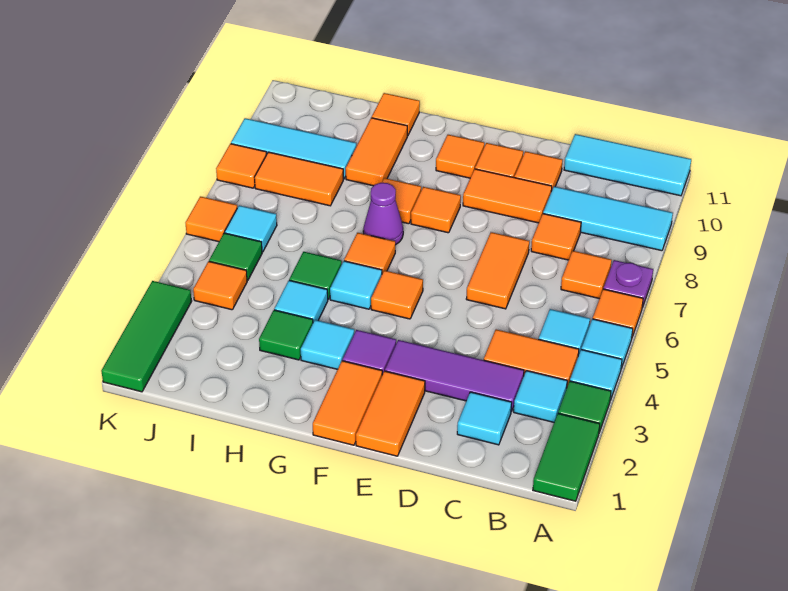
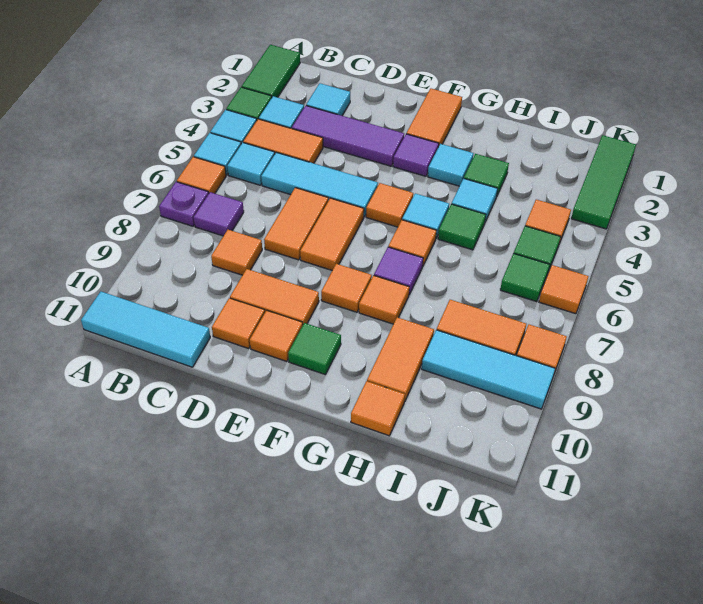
cyan tile A9:C9 level 1 -> cyan tile C5:E5 level 1
orange tile B7 level 1 -> purple tile B7 level 1
orange tile E1:E2 level 1 -> orange tile E6:E7 level 1
orange tile F10 level 1 -> green tile F10 level 1
purple cone G7 level 1 -> purple tile G7 level 1
cyan tile J6 level 1 -> green tile J6 level 1

